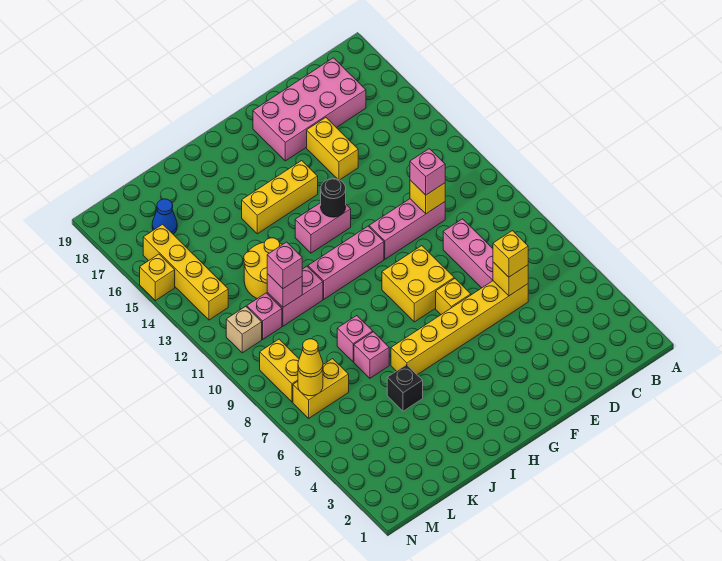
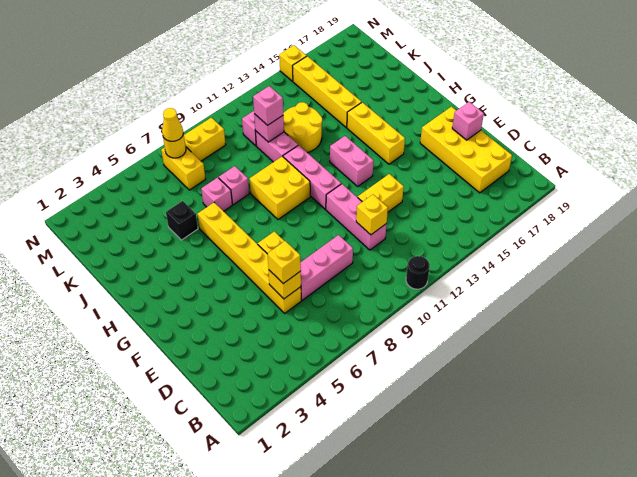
pink brick C17:F18 level 1 -> yellow brick C17:F18 level 1
pink brick D11 level 3 -> pink brick E18 level 2
yellow brick E15:E16 level 1 -> yellow brick E12:E13 level 1
yellow brick F8:G9 level 1 -> yellow brick H9:I10 level 1
black round brick G13 level 2 -> black round brick A11 level 1
blue cone L17 level 1 -> none
tan brick M11 level 1 -> none
yellow brick M13:M16 level 1 -> yellow brick J15:M15 level 1

